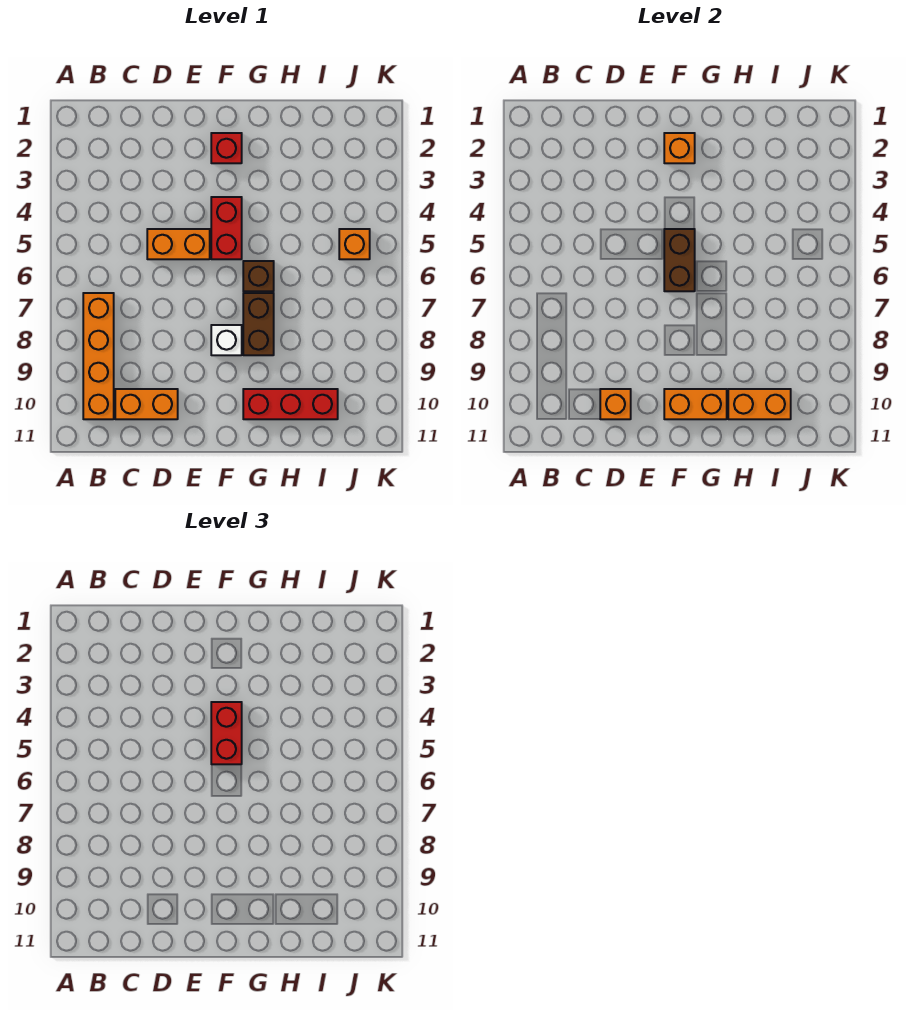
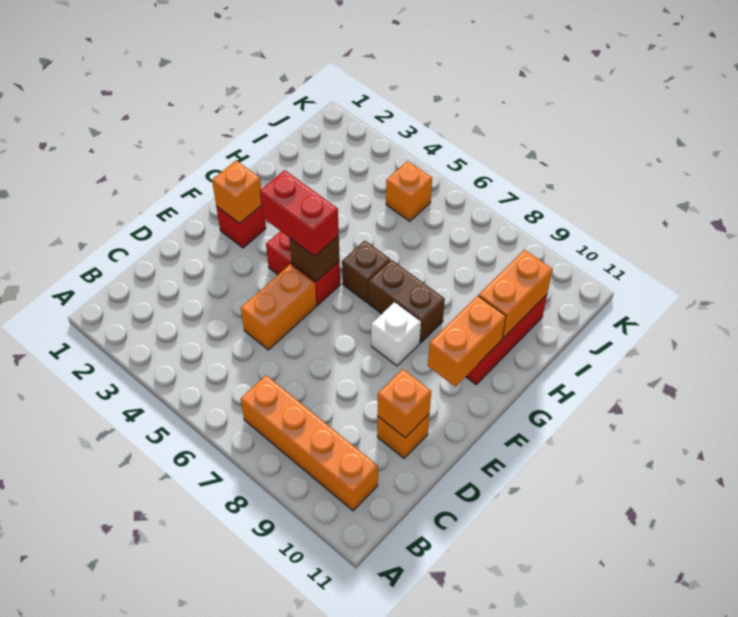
orange brick C10:D10 level 1 -> orange brick D10 level 1
brown brick F5:F6 level 2 -> brown brick F5 level 2

